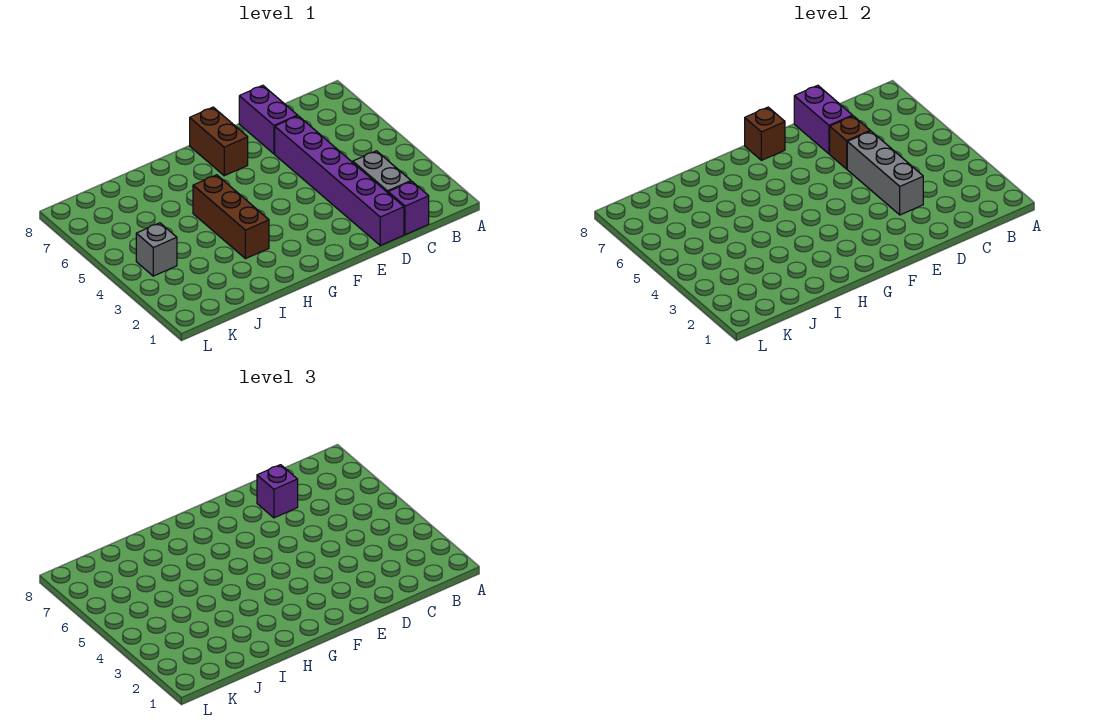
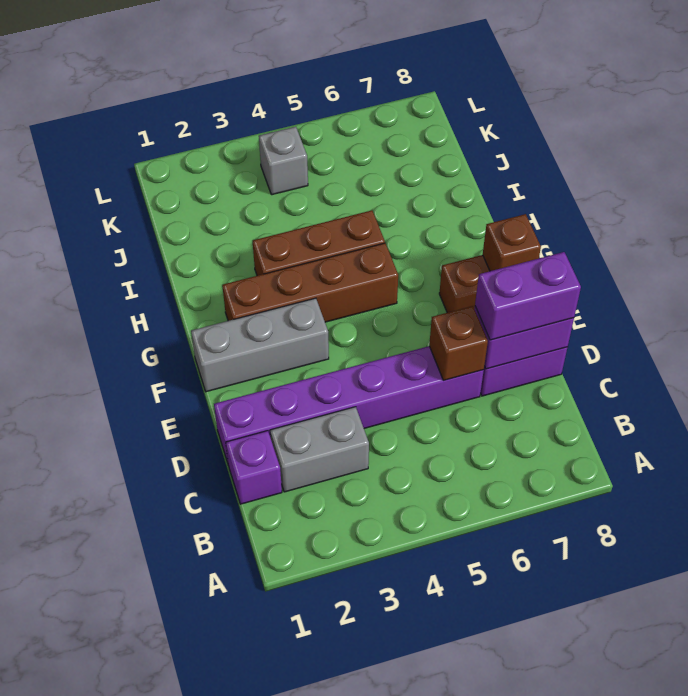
grey brick D3:D5 level 2 -> grey brick F1:F3 level 1
purple brick D7 level 3 -> purple brick D7:D8 level 3
none -> brown brick G2:G5 level 1

